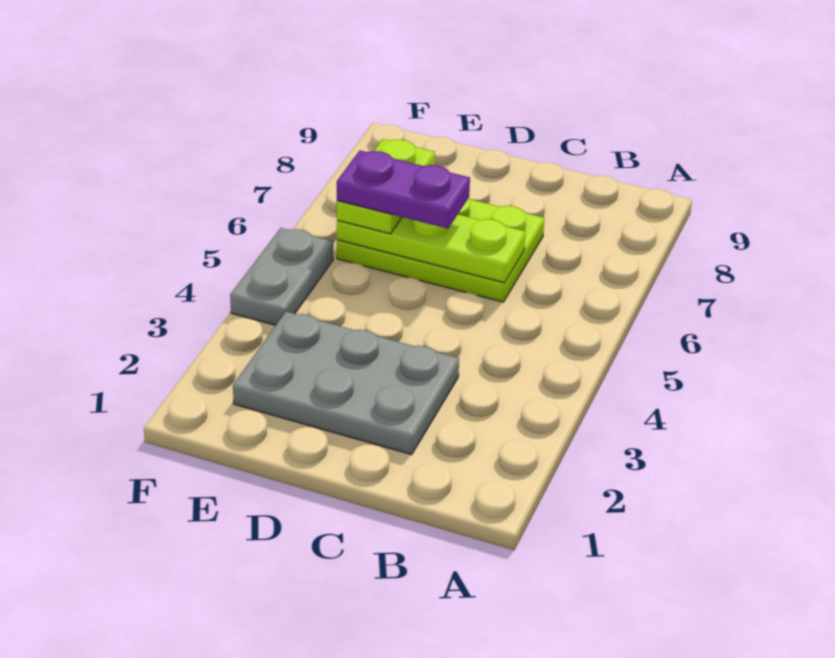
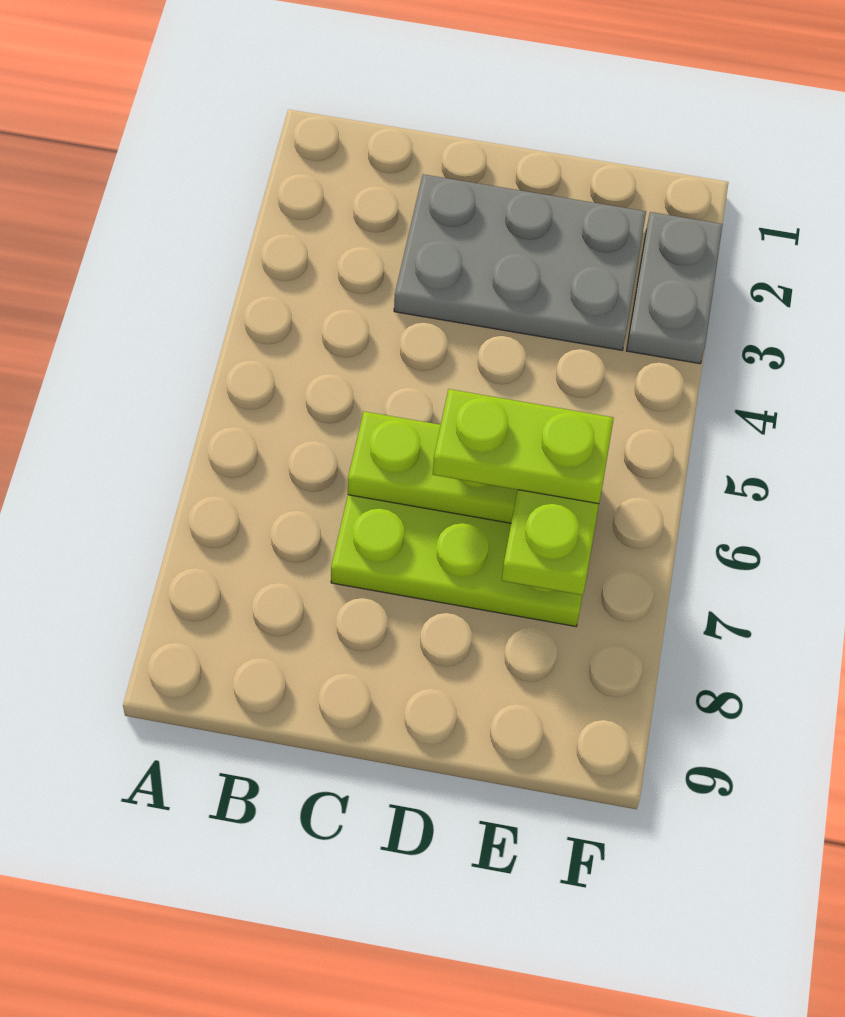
purple plate D6:E6 level 4 -> lime plate D6:E6 level 4
grey plate F4:F5 level 1 -> grey plate F2:F3 level 1

